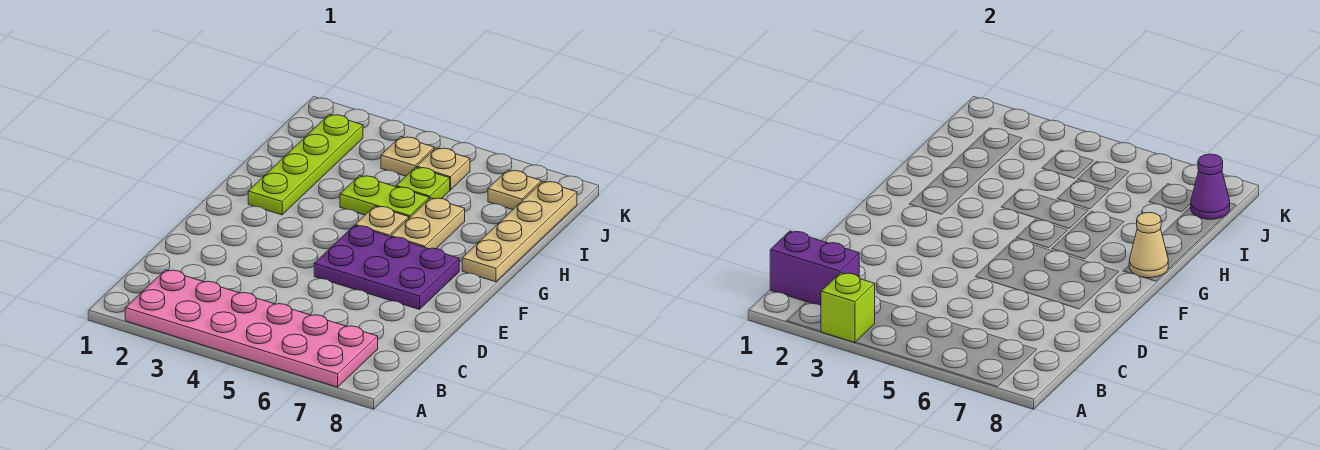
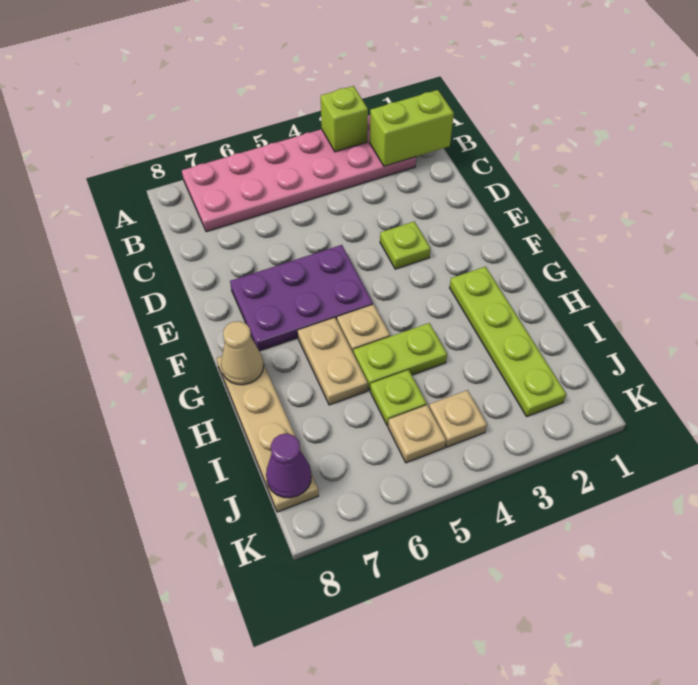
purple brick B1:B2 level 2 -> lime brick B1:B2 level 2
none -> lime plate E3 level 1
tan plate J7 level 1 -> none

